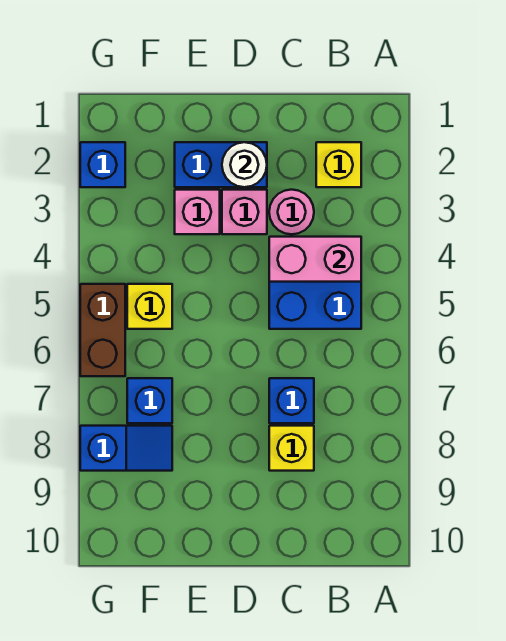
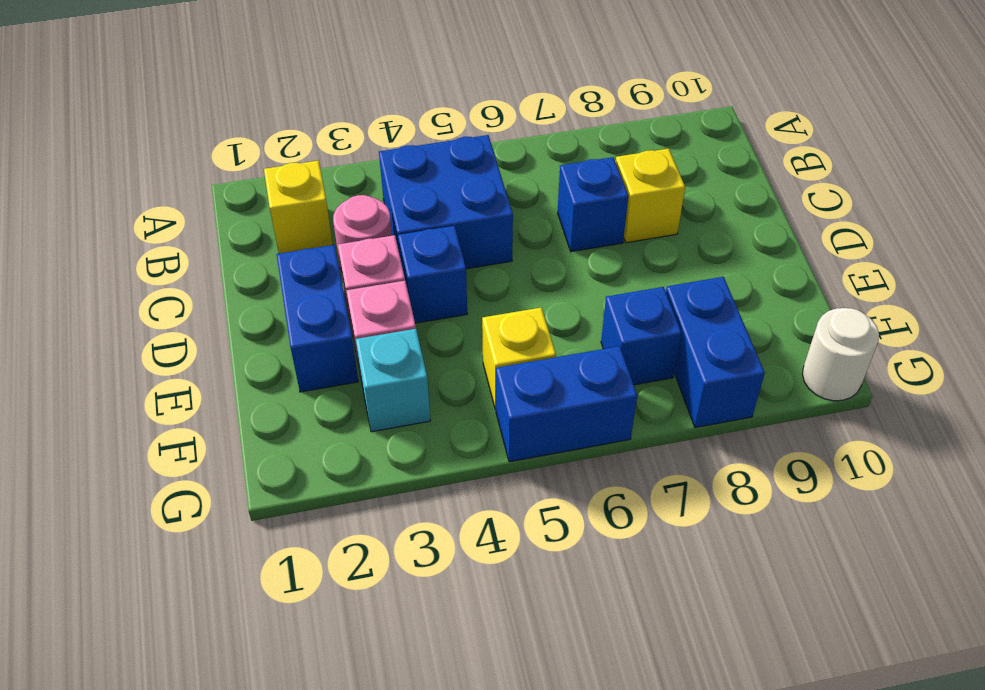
pink brick B4:C4 level 2 -> none
white round brick D2 level 2 -> white round brick G10 level 1
none -> cyan brick F3 level 1
blue slope F8:G8 level 1 top G -> blue brick F8:G8 level 1
blue brick G2 level 1 -> blue brick D4 level 1
brown brick G5:G6 level 1 -> blue brick G5:G6 level 1

